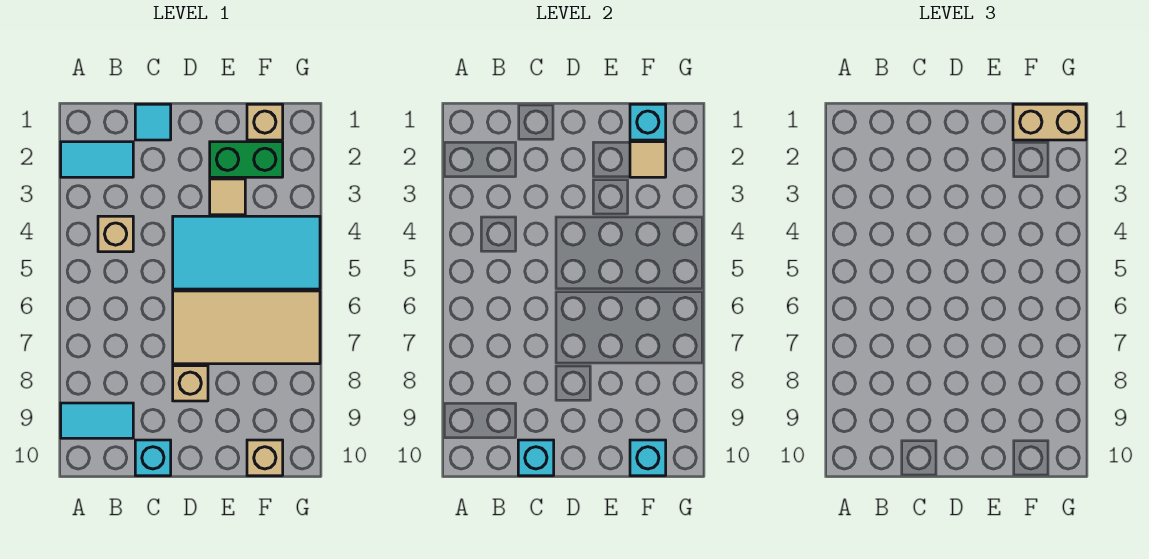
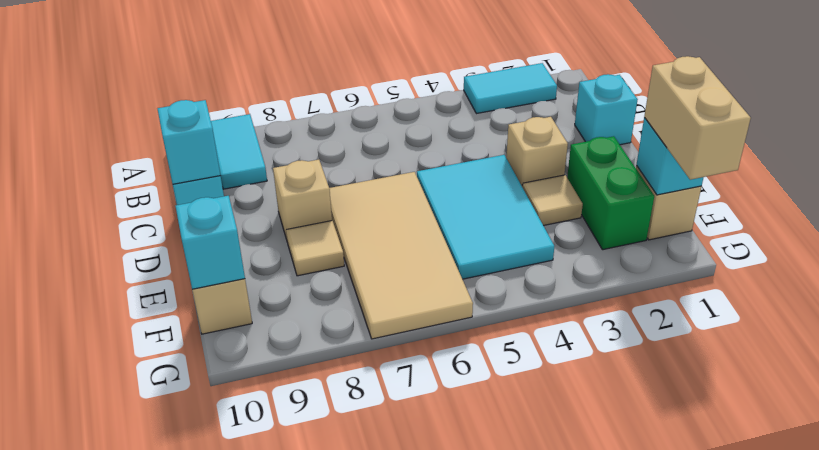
cyan tile A2:B2 level 1 -> cyan tile A2:A3 level 1
tan brick B4 level 1 -> tan brick D3 level 1
cyan tile C1 level 1 -> cyan brick C1 level 1
cyan tile D4:G5 level 1 -> cyan tile D4:F5 level 1
tan tile F2 level 2 -> tan tile E8 level 1

